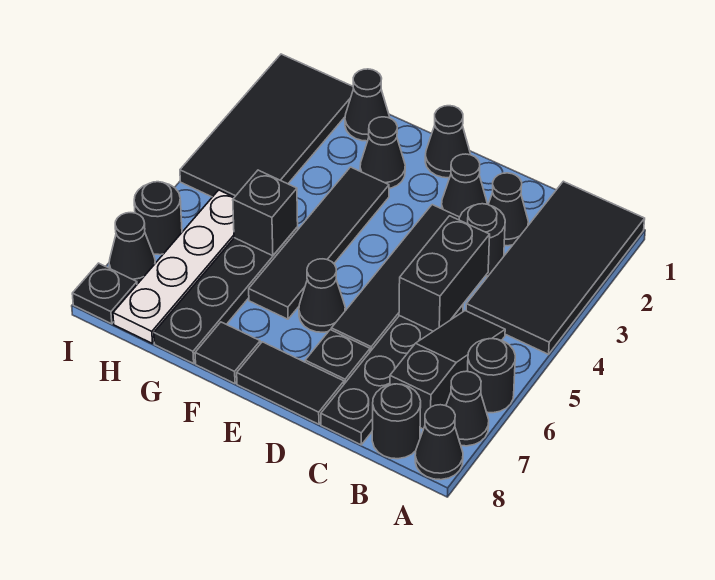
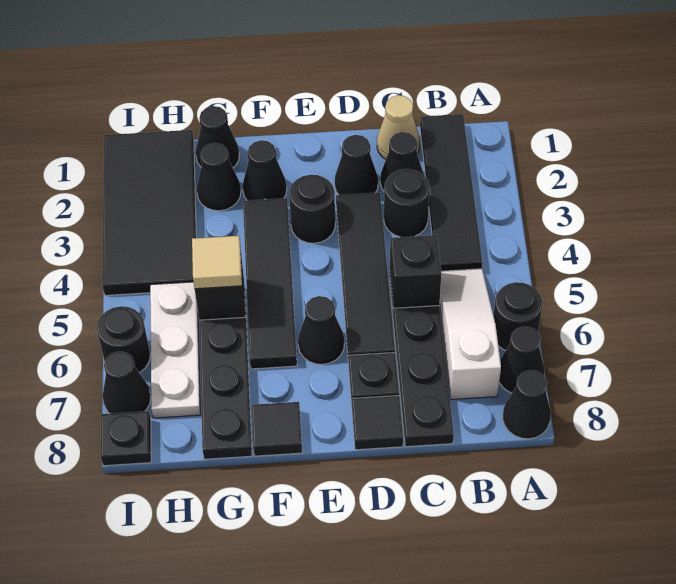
black tile A1:B4 level 1 -> black tile B1:B4 level 1
black slope B5:B7 level 1 top 7 -> white slope B5:B7 level 1 top 7
black round brick B8 level 1 -> black round brick E3 level 1
none -> tan cone C1 level 1
black brick C4:C5 level 2 -> black brick C5 level 2
black tile D8:E8 level 1 -> black tile D8 level 1
black cone E1 level 1 -> black cone G2 level 1
none -> tan tile G5 level 3
white plate H5:H8 level 1 -> white plate H5:H7 level 1

